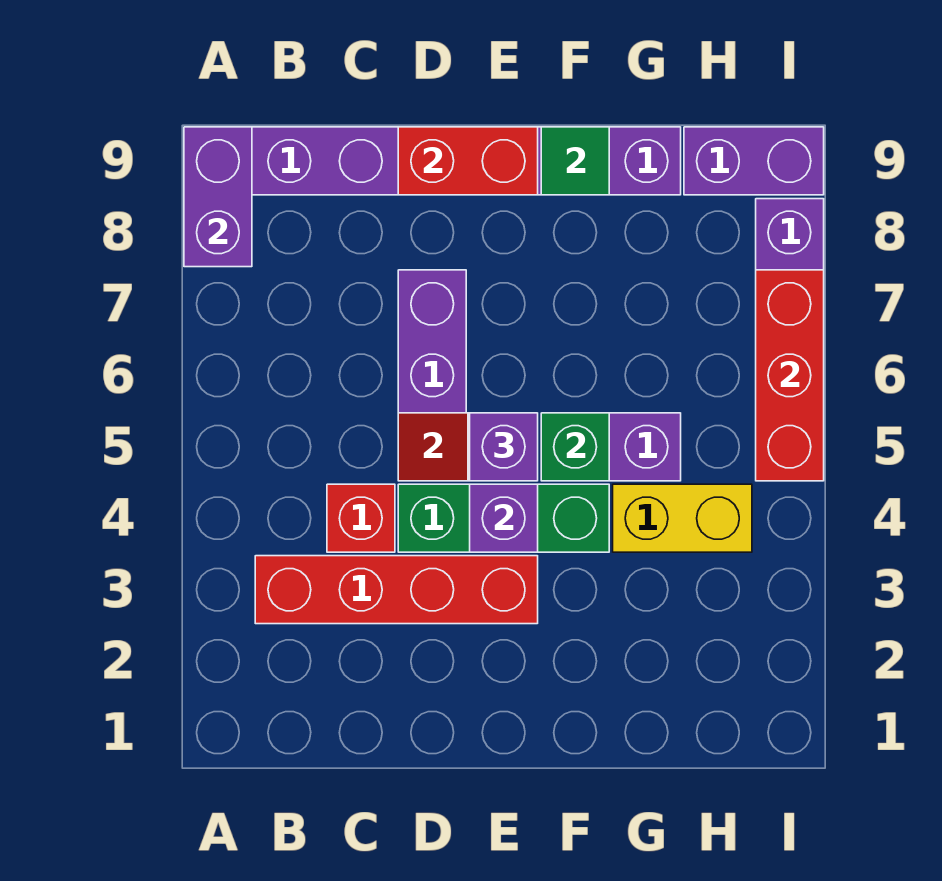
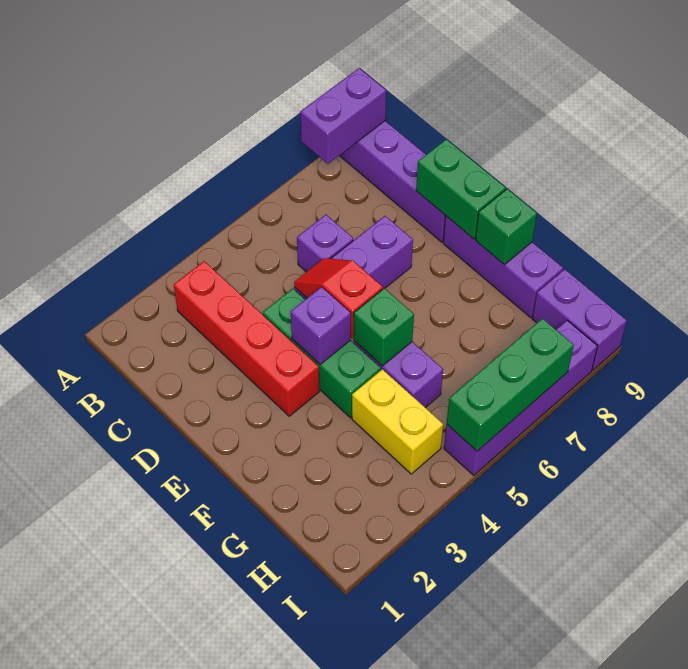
red brick C4 level 1 -> none
red brick D9:E9 level 2 -> green brick D9:E9 level 2
purple brick E5 level 3 -> purple brick C6 level 1
green tile F9 level 2 -> green brick F9 level 2
red brick I5:I7 level 2 -> green brick I5:I7 level 2

